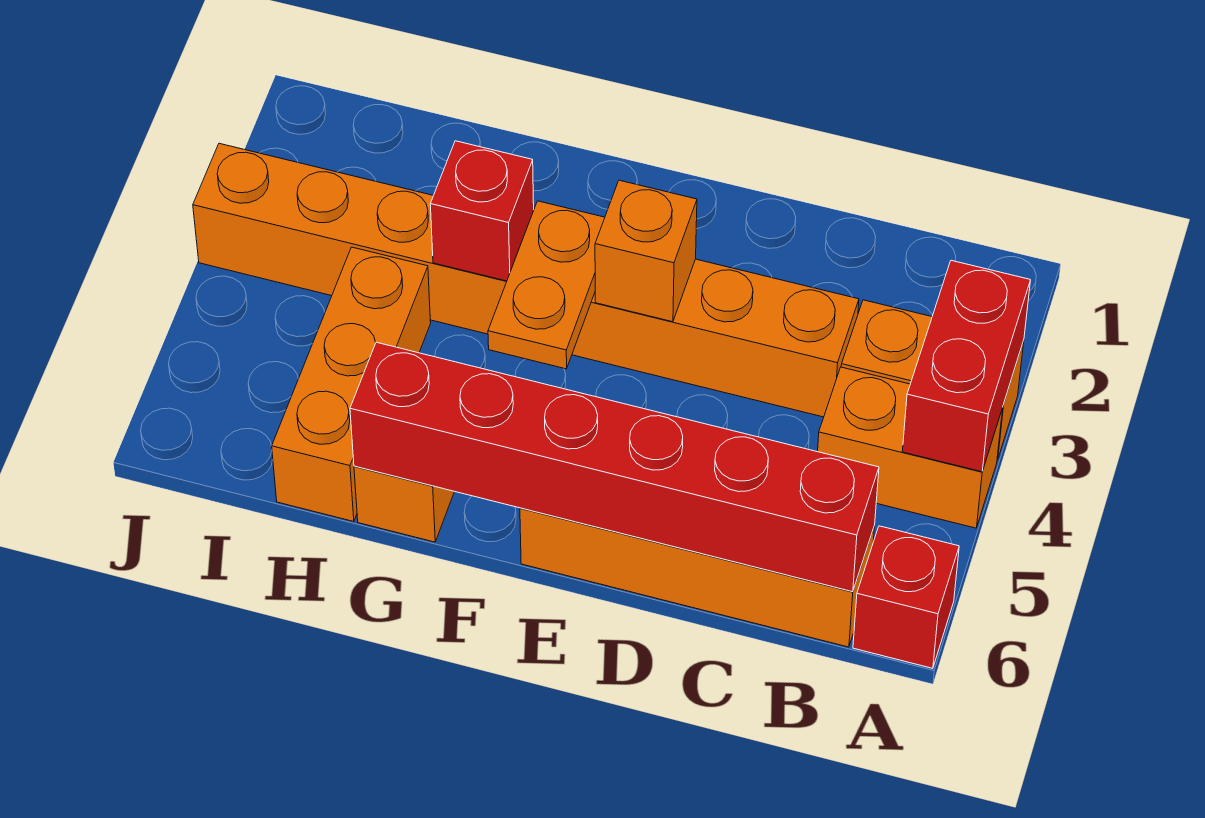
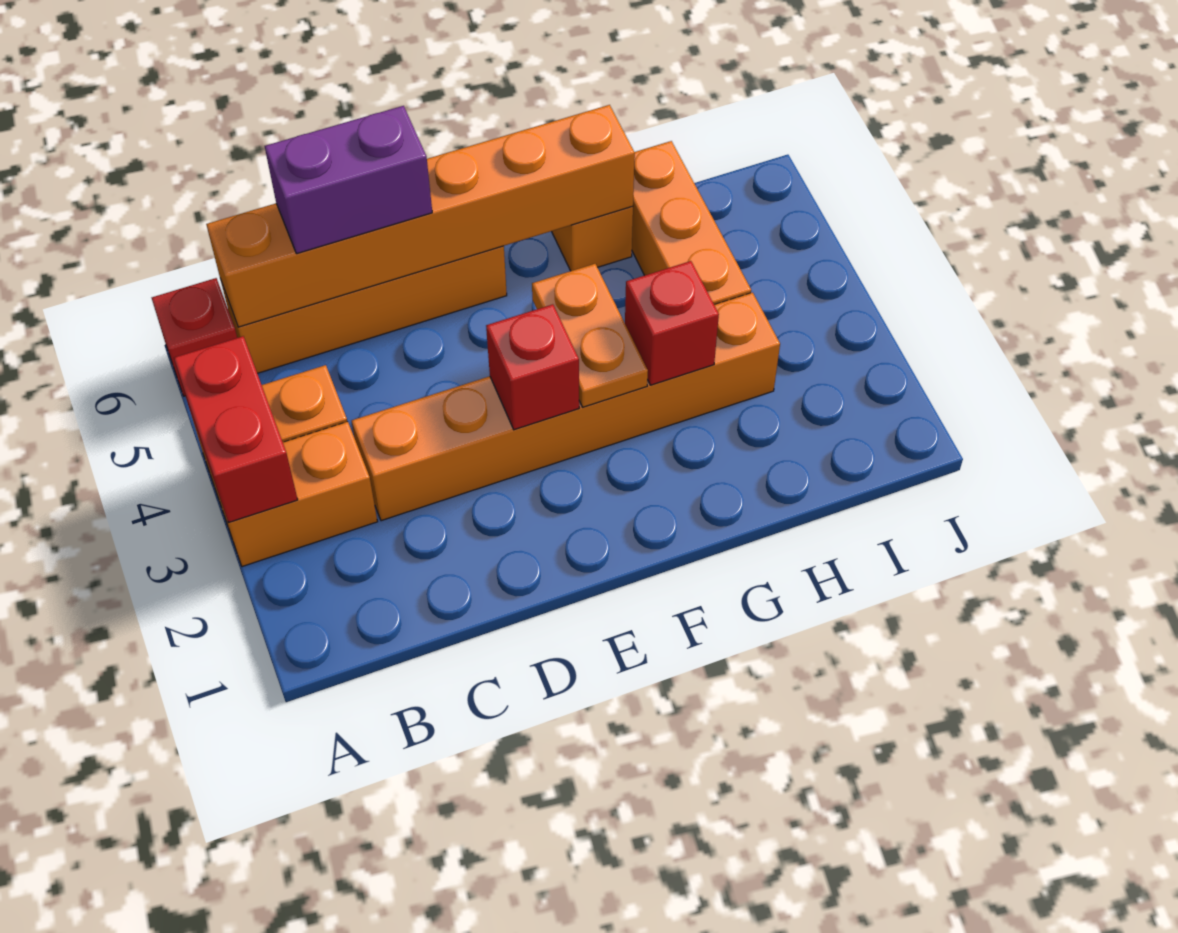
red brick B6:G6 level 2 -> orange brick B6:G6 level 2
orange brick C3:J3 level 1 -> orange brick C3:H3 level 1
none -> purple brick C6:D6 level 3
orange brick E3 level 2 -> red brick E3 level 2

